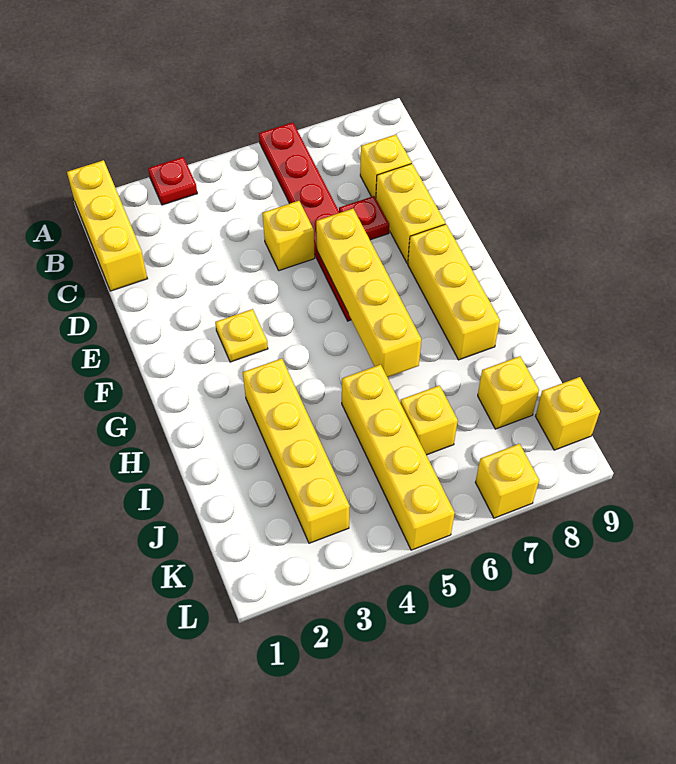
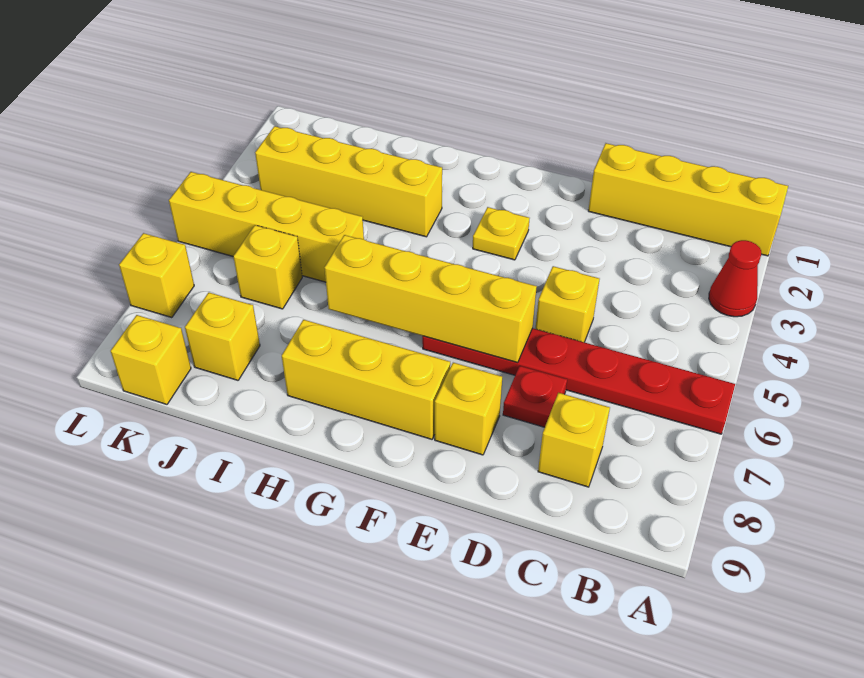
yellow brick A1:C1 level 1 -> yellow brick A1:D1 level 1
red plate A3 level 1 -> red cone A3 level 1
yellow brick D8:E8 level 1 -> yellow brick E8 level 1

